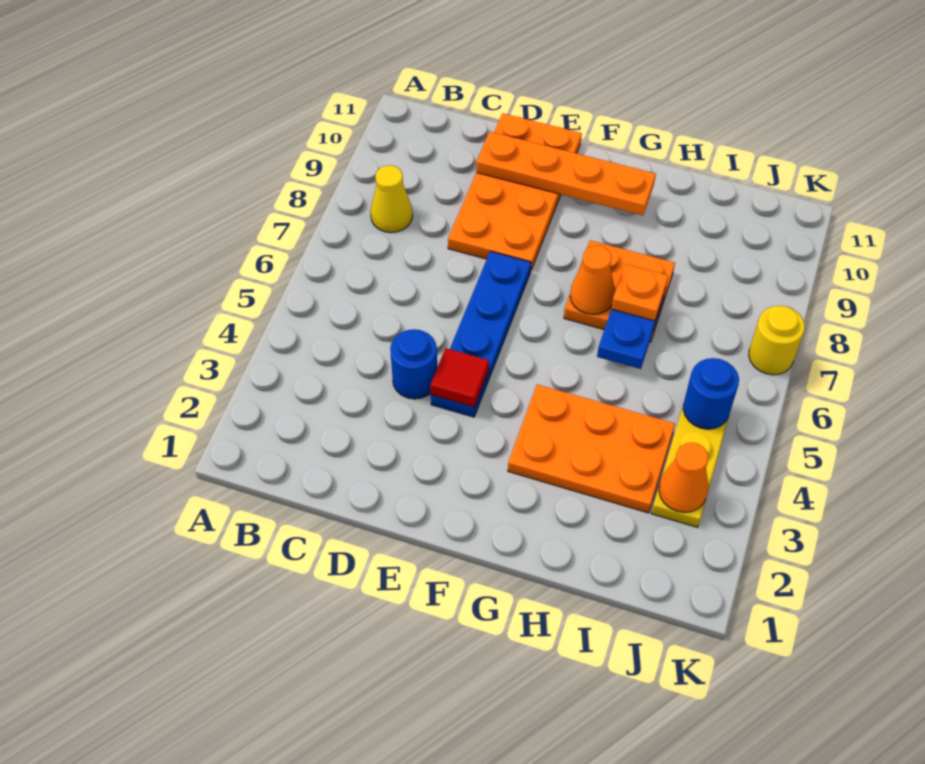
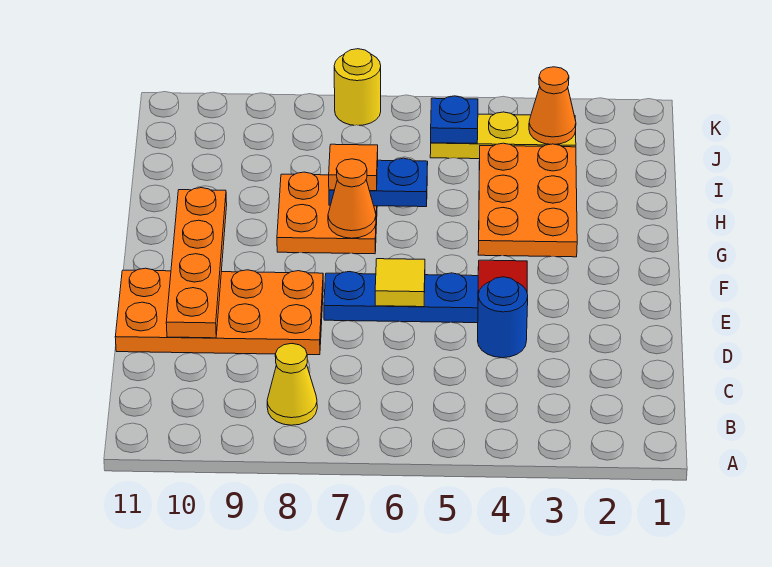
none -> yellow tile E6 level 2
orange plate H7 level 3 -> orange tile H7 level 3
blue round brick J5 level 2 -> blue plate J5 level 2

